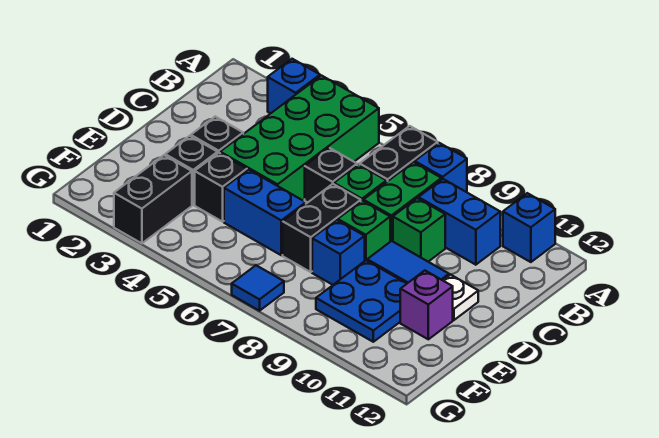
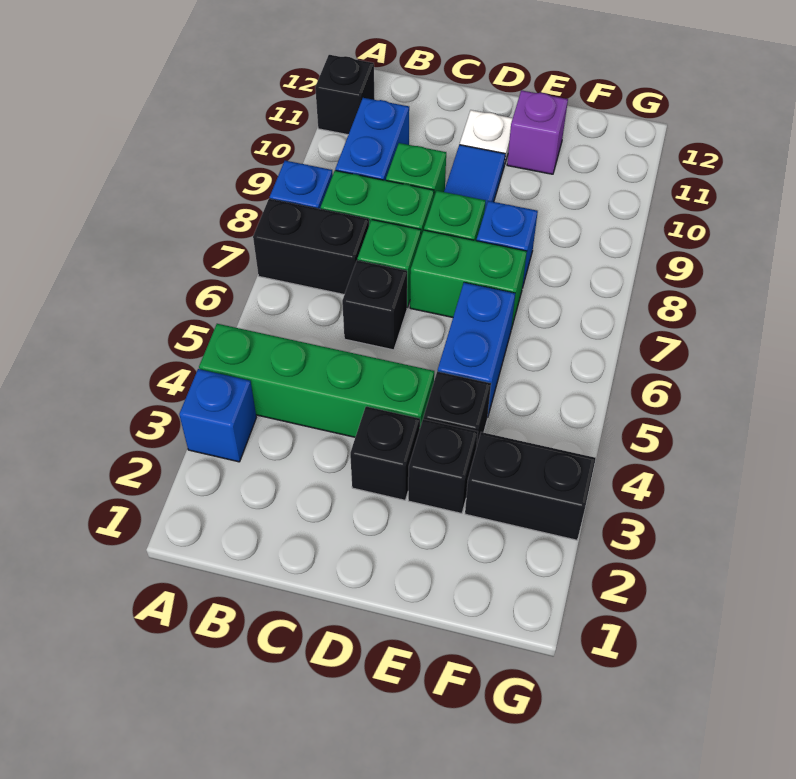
green brick A4:D5 level 1 -> green brick A4:D4 level 1
blue brick A11 level 1 -> black brick A11 level 1
black brick D7:E7 level 1 -> green brick D7:E7 level 1
blue plate E9:F10 level 1 -> none
blue tile G7 level 1 -> none

